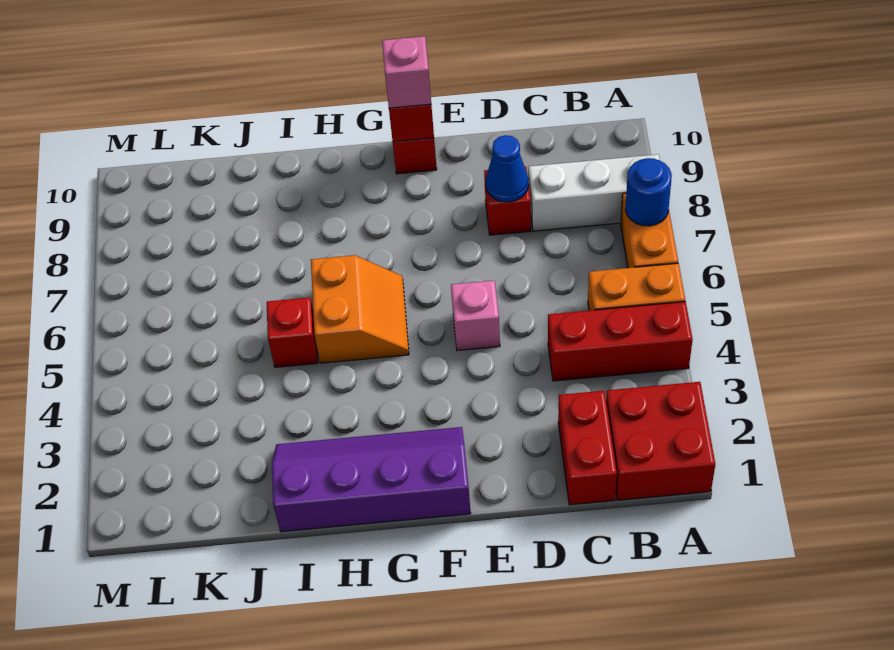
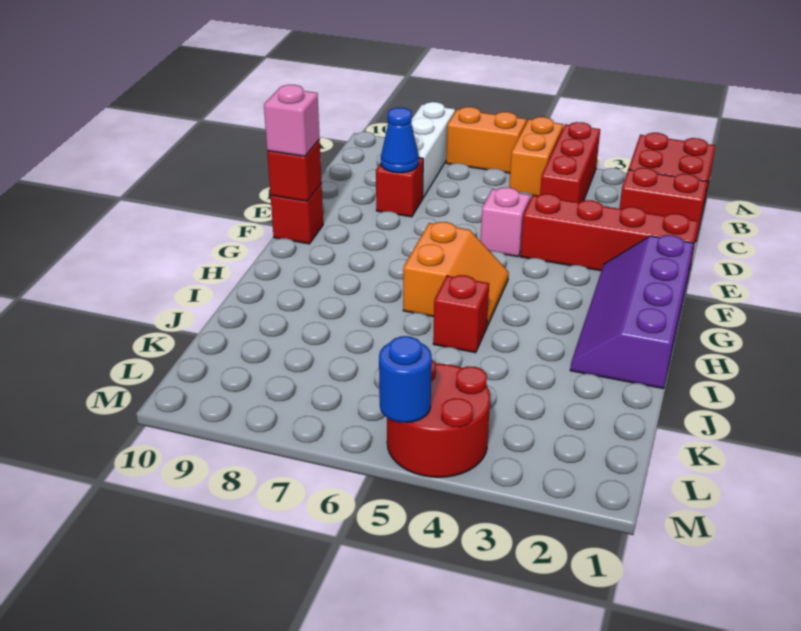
blue round brick A7 level 2 -> blue round brick M5 level 2
none -> red brick E1:E4 level 1
orange slope G5:H6 level 1 top H -> orange slope G5:H6 level 1 top 6
none -> red round brick L4:M5 level 1

